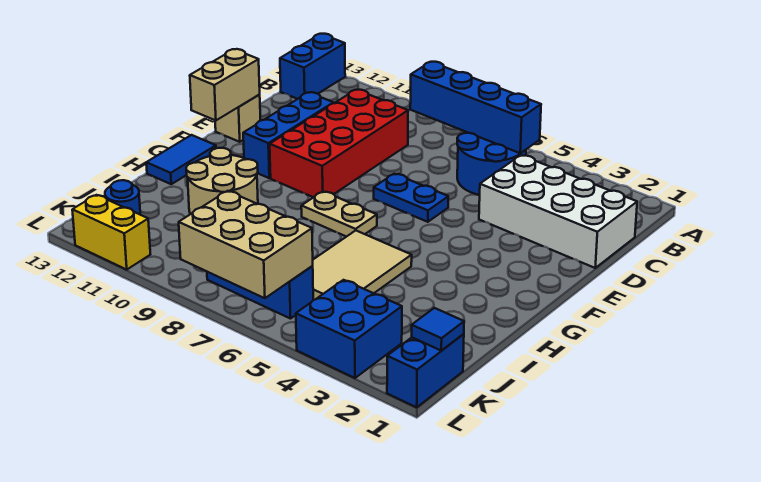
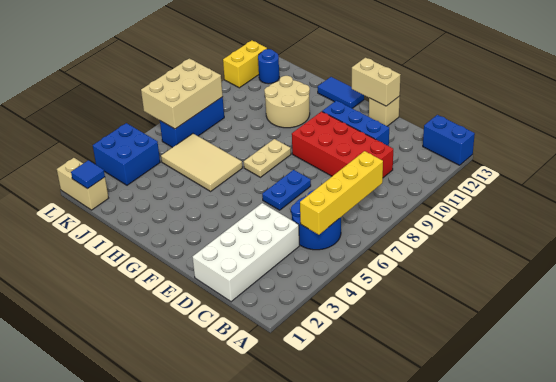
blue brick B5:B8 level 2 -> yellow brick B5:B8 level 2
blue brick K1:L1 level 1 -> tan brick K1:L1 level 1

